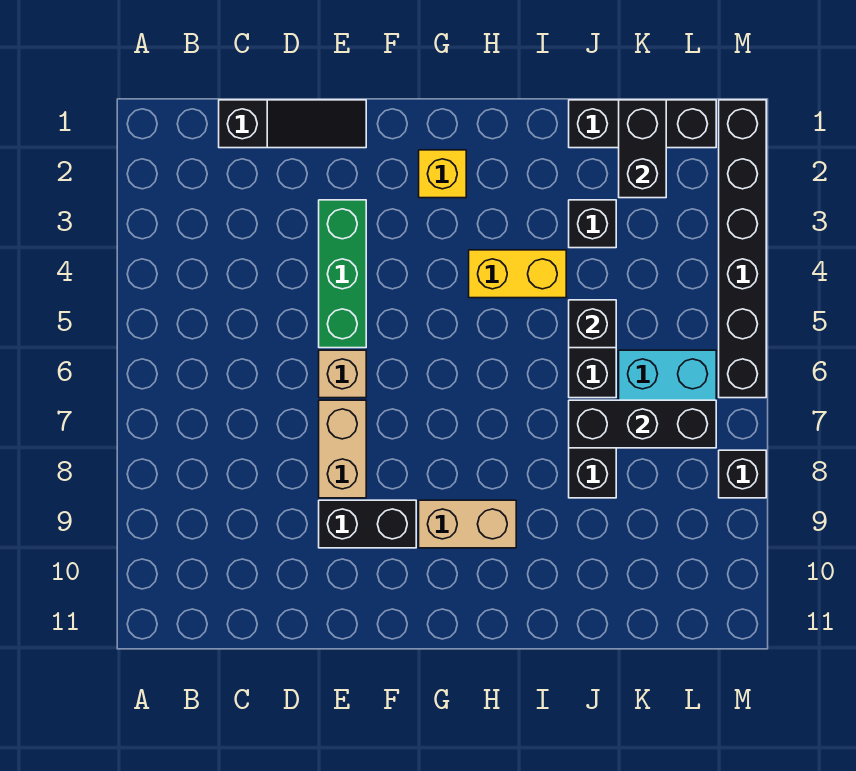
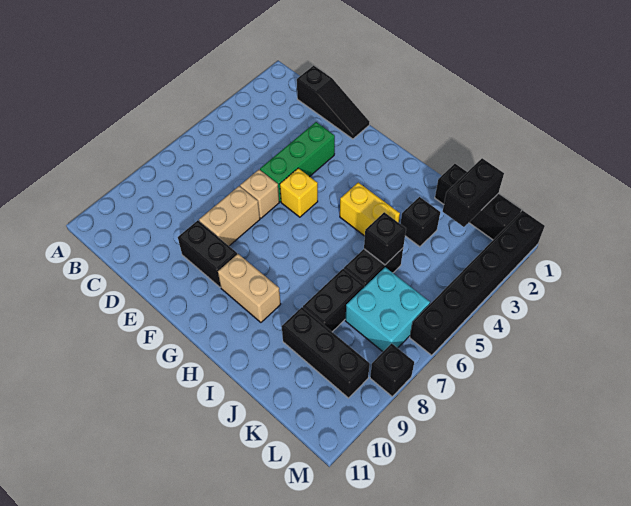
yellow brick G2 level 1 -> yellow brick F5 level 1
black brick J7:L7 level 2 -> black brick J9:L9 level 1

